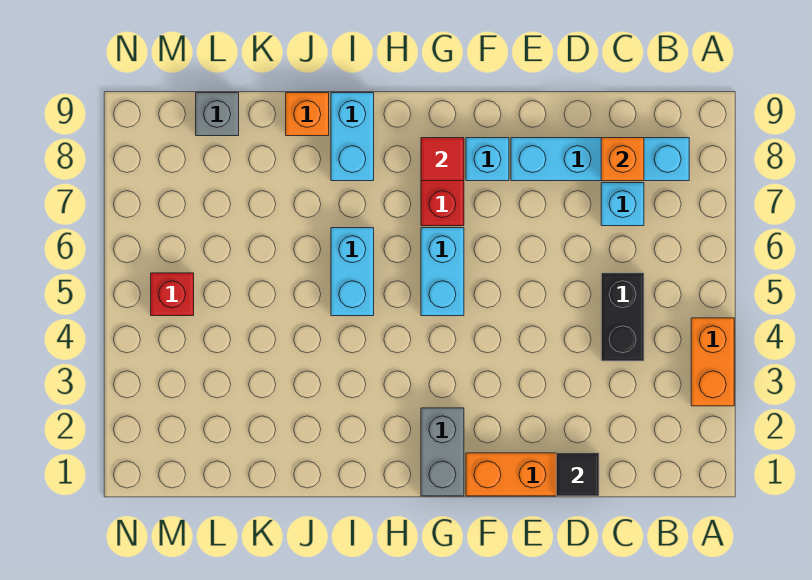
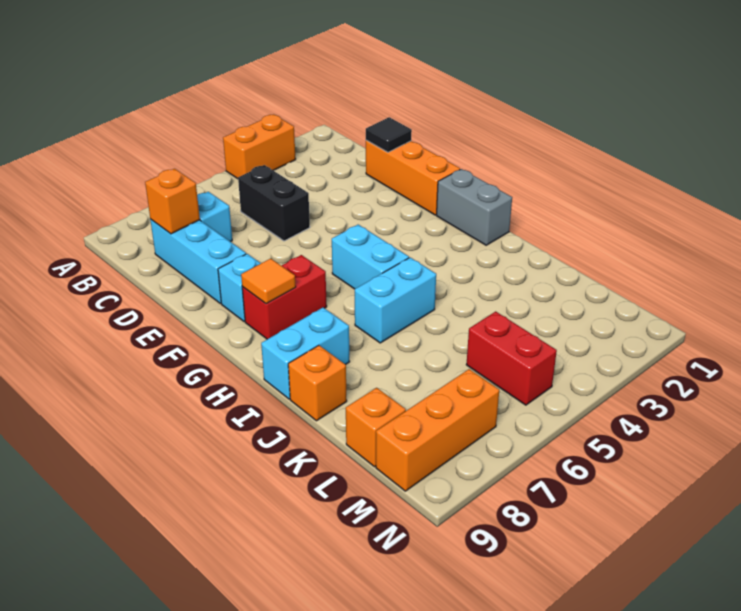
cyan brick B8:E8 level 1 -> cyan brick C8:E8 level 1
black brick C4:C5 level 1 -> black brick C5:D5 level 1
grey brick G1:G2 level 1 -> grey brick G1:H1 level 1
cyan brick G5:G6 level 1 -> cyan brick G5:H5 level 1
red tile G8 level 2 -> orange tile G8 level 2
grey brick L9 level 1 -> orange brick L9 level 1
red brick M5 level 1 -> red brick L5:M5 level 1
none -> orange brick M7:M9 level 1

